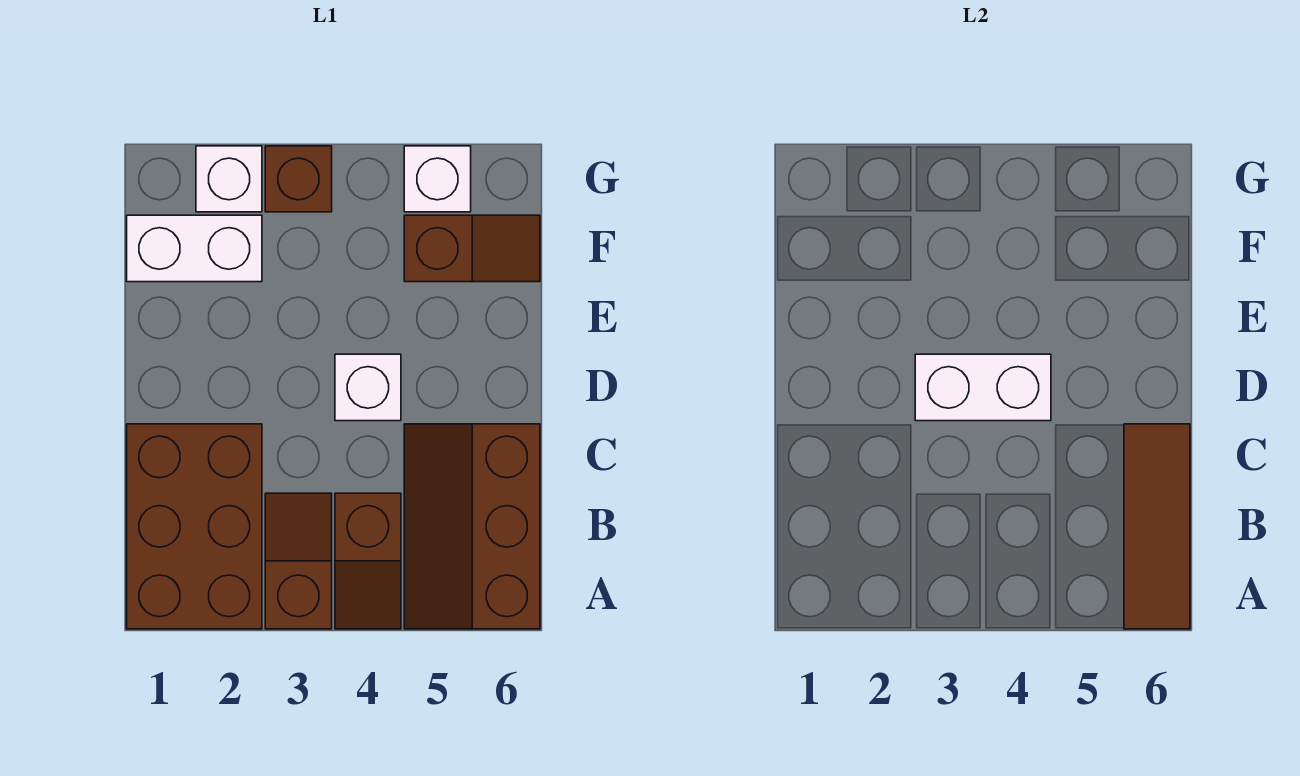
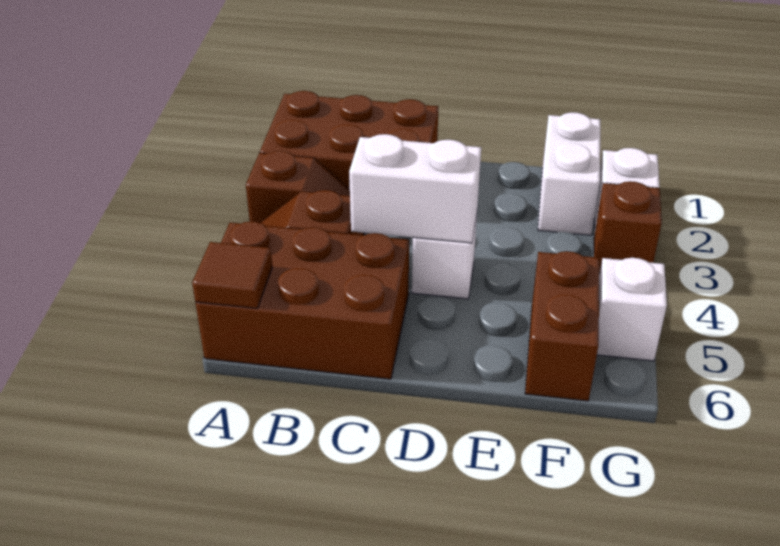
brown slope A5:C6 level 1 top 6 -> brown brick A5:C6 level 1
brown tile A6:C6 level 2 -> brown tile A6 level 2
white brick D3:D4 level 2 -> white brick C4:D4 level 2
brown slope F5:F6 level 1 top 5 -> brown brick F5:F6 level 1

